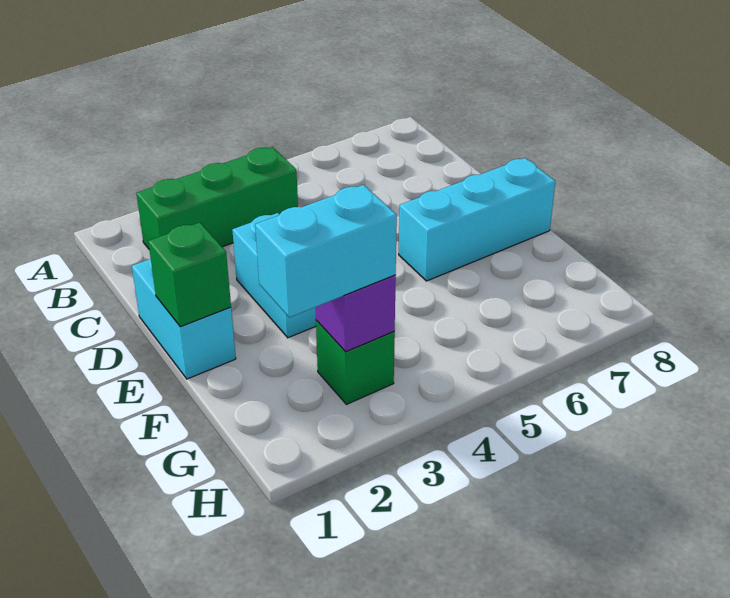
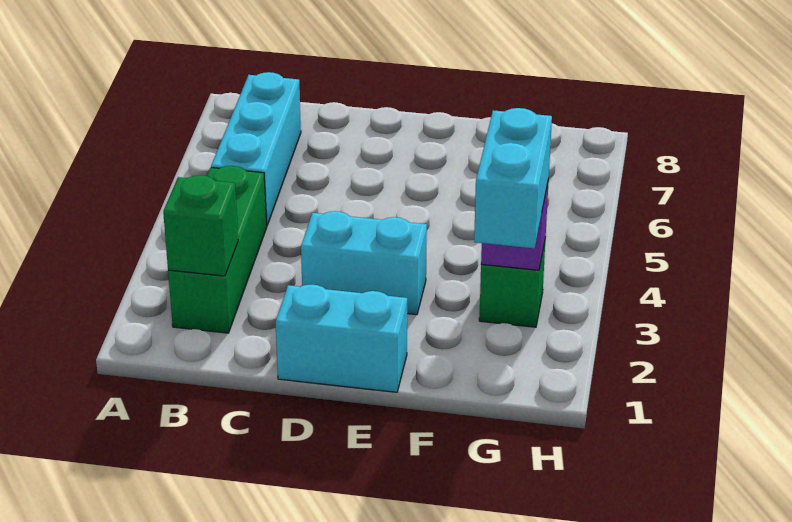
green brick E1 level 2 -> green brick B2 level 2
cyan brick E6:E8 level 1 -> cyan brick B5:B7 level 1

